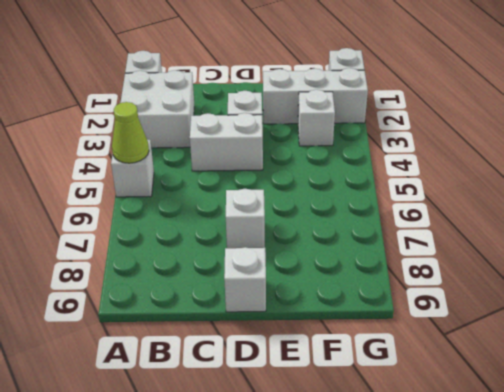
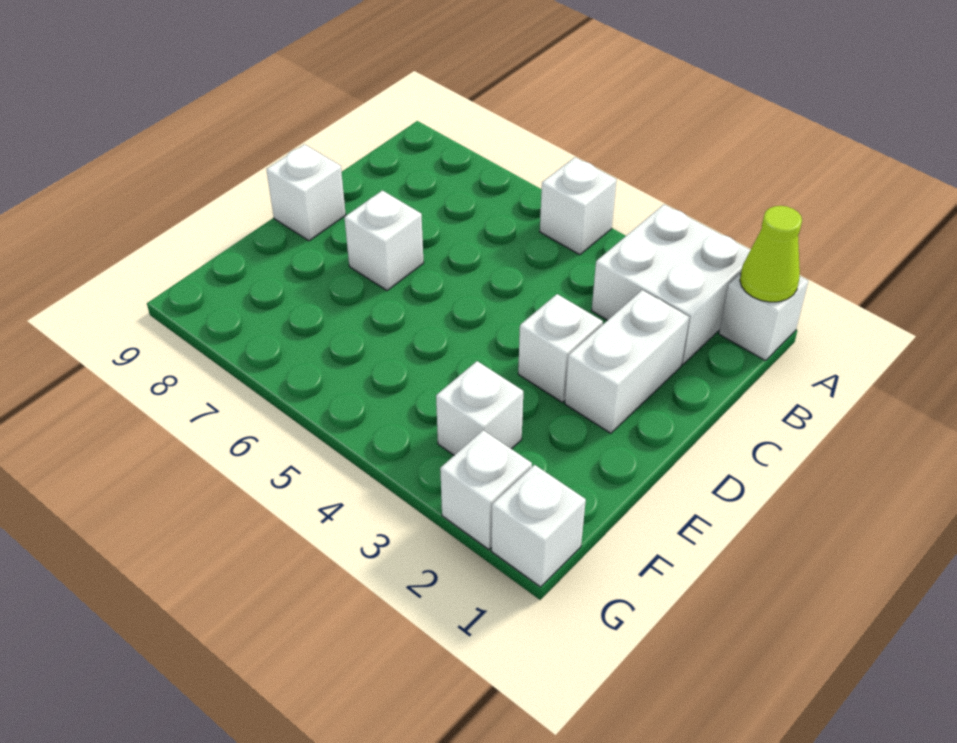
lime cone A5 level 2 -> lime cone A1 level 2
white brick C4:D4 level 1 -> white brick C2:D2 level 1
white brick E2:G2 level 1 -> white brick G2 level 1

